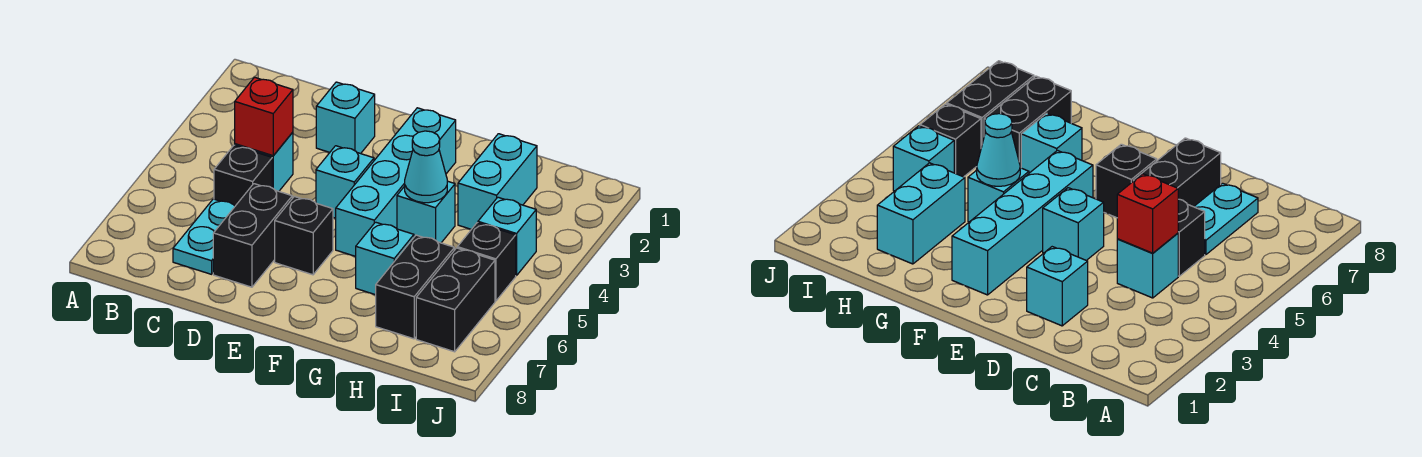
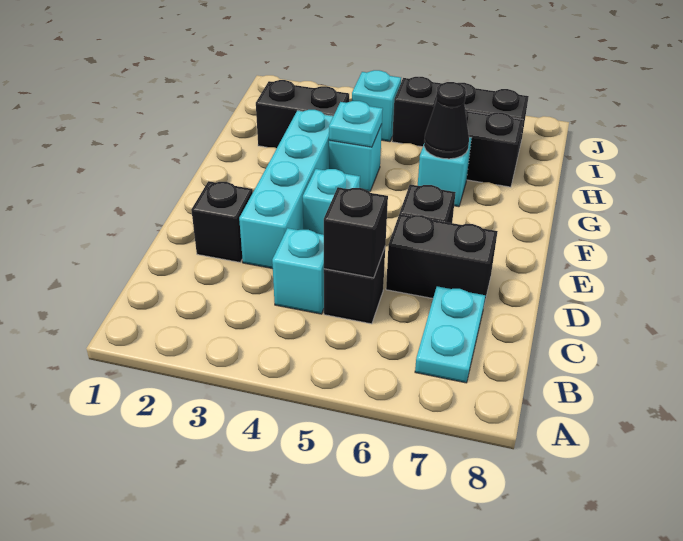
red brick C4 level 2 -> none
none -> black brick C5 level 2
cyan plate C6:C7 level 1 -> cyan plate B7:C7 level 1
cyan brick D2 level 1 -> black brick D2 level 1
cyan brick F2:F5 level 1 -> cyan brick D3:G3 level 1
cyan cone G4 level 2 -> cyan plate G4 level 2
none -> black cone G6 level 2
cyan brick H2:H3 level 1 -> black brick H2:H3 level 1

